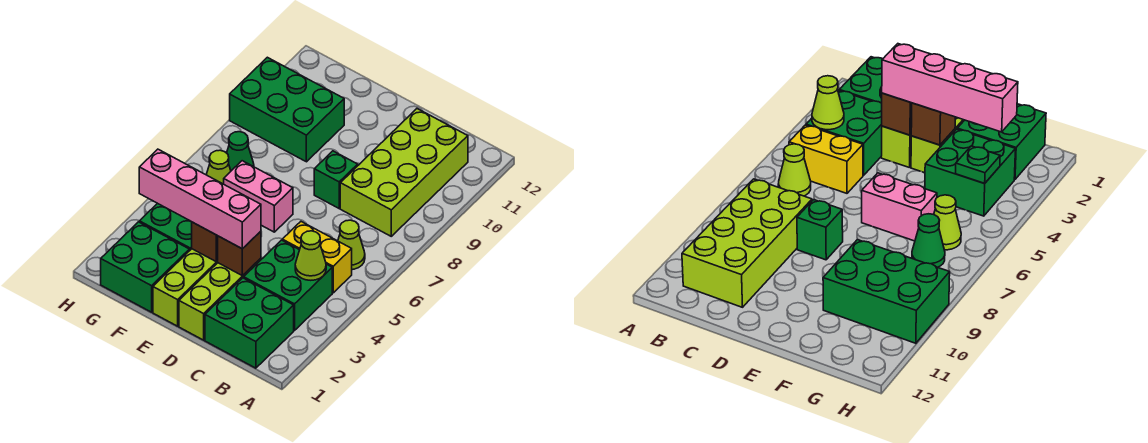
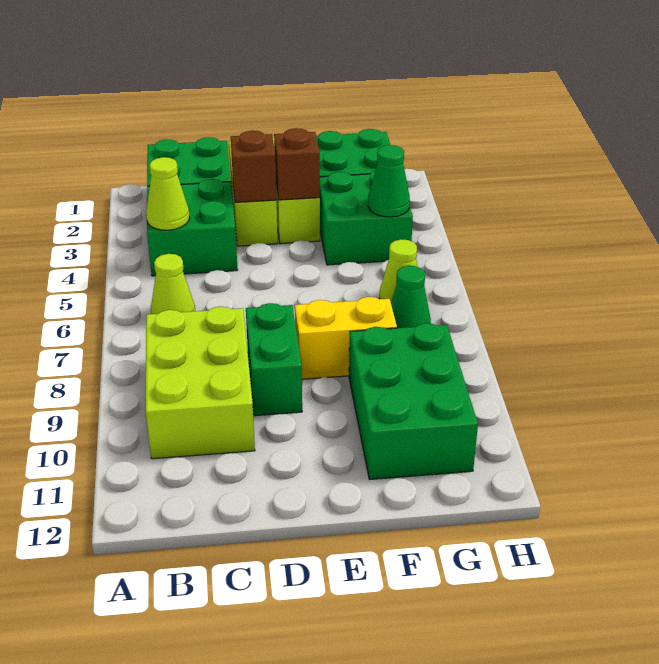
yellow brick B5:C5 level 1 -> yellow brick E8:F8 level 1
lime brick B8:C11 level 1 -> lime brick B8:C10 level 1
pink brick D3:G3 level 3 -> none
green brick D8 level 1 -> green brick D8:D9 level 1
pink brick E6:F6 level 1 -> none
green brick F9:H10 level 1 -> green brick F9:G11 level 1
green plate G4 level 2 -> green cone G4 level 2

